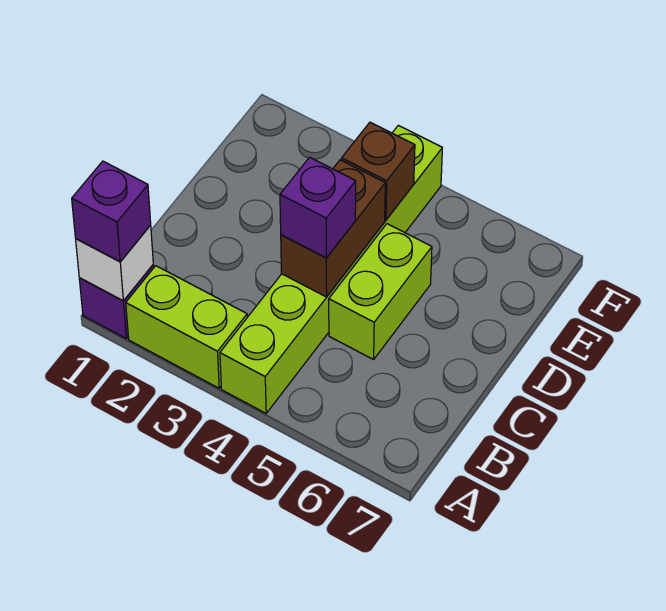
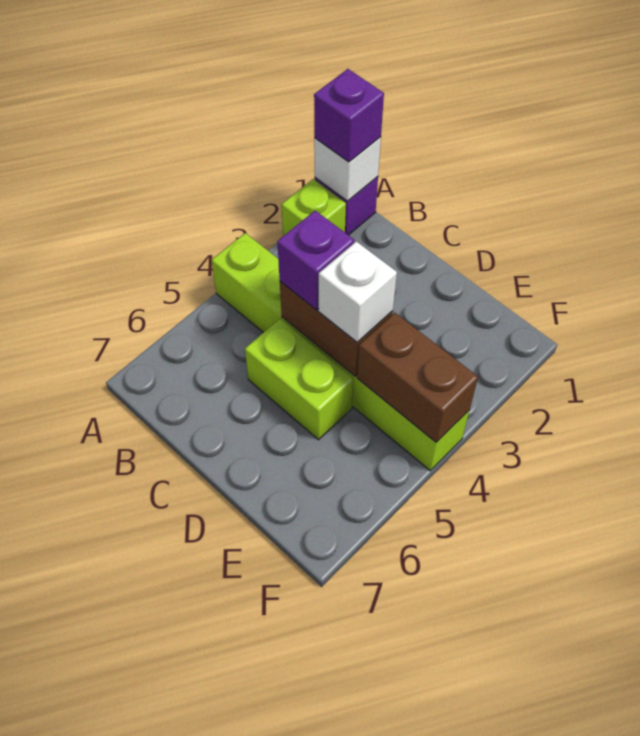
lime brick A2:A3 level 1 -> lime brick A2 level 1
none -> white brick D4 level 3
brown brick E4 level 2 -> brown brick E4:F4 level 2

